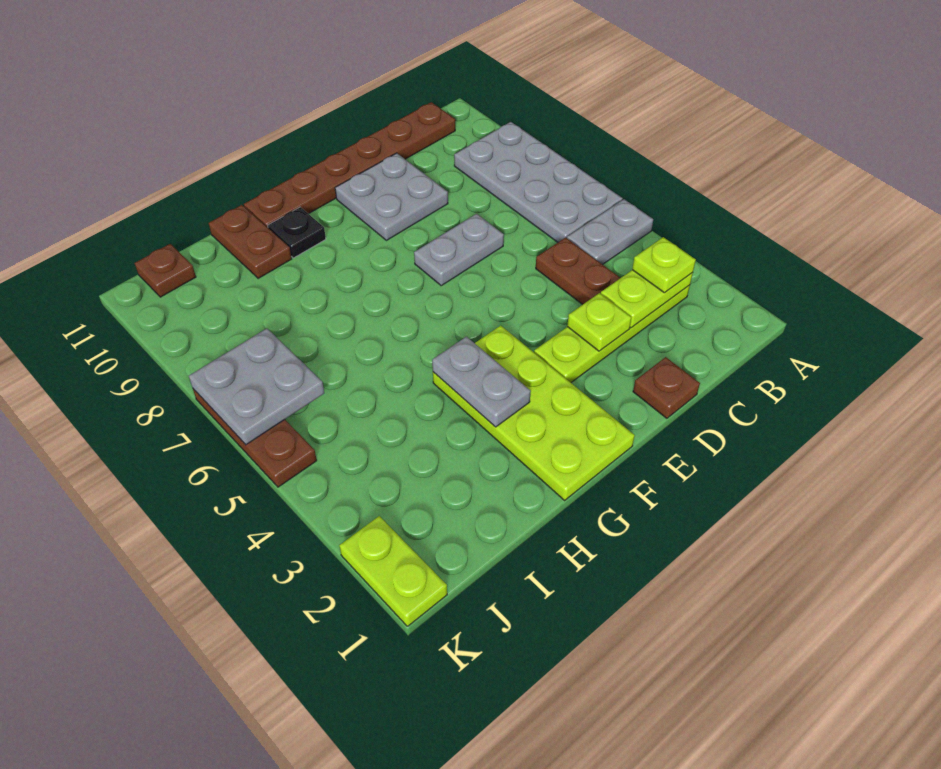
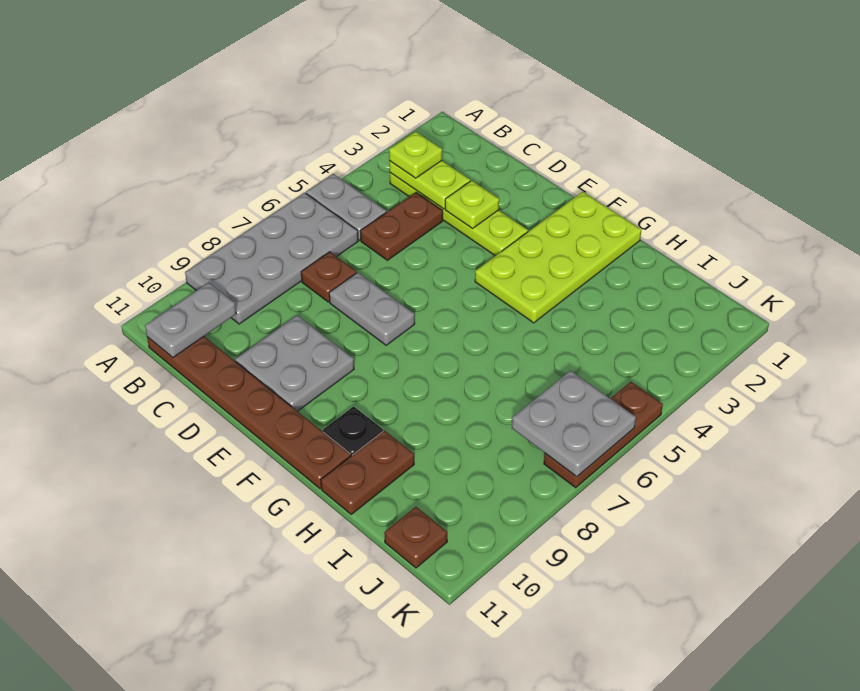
brown plate D1 level 1 -> brown plate C7 level 1
grey plate G3:G4 level 2 -> grey plate B10:B11 level 2
lime plate K1:K2 level 1 -> none

